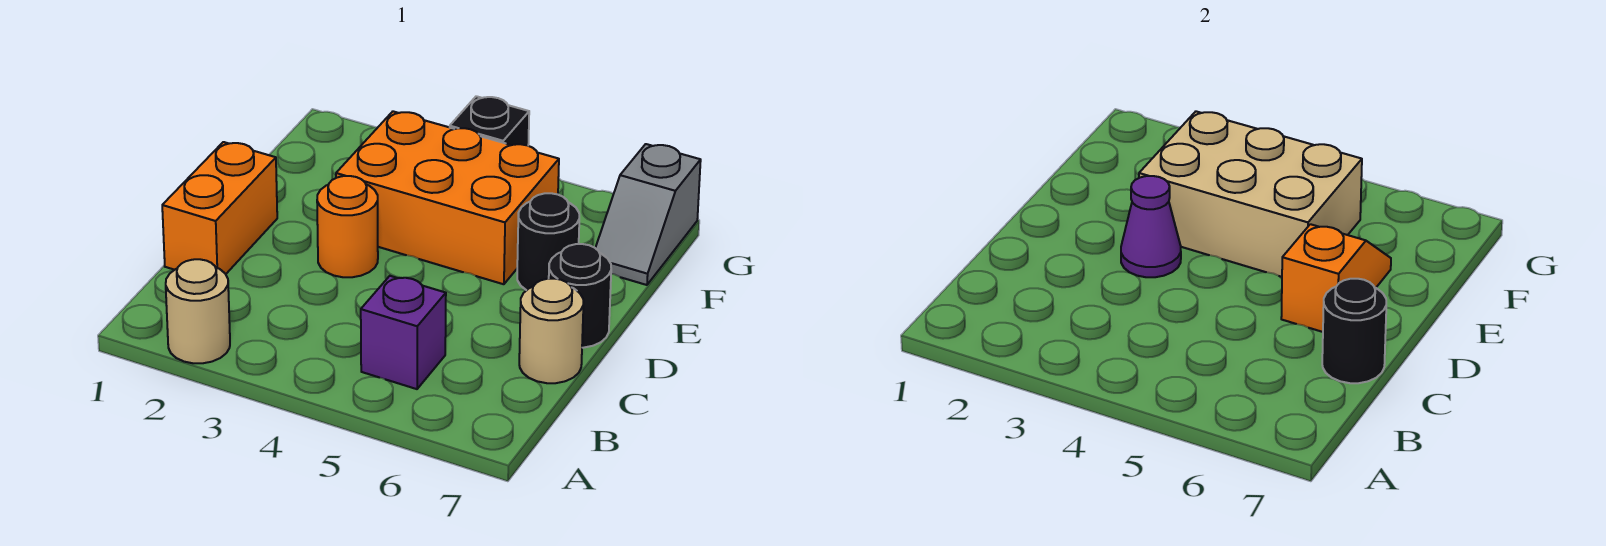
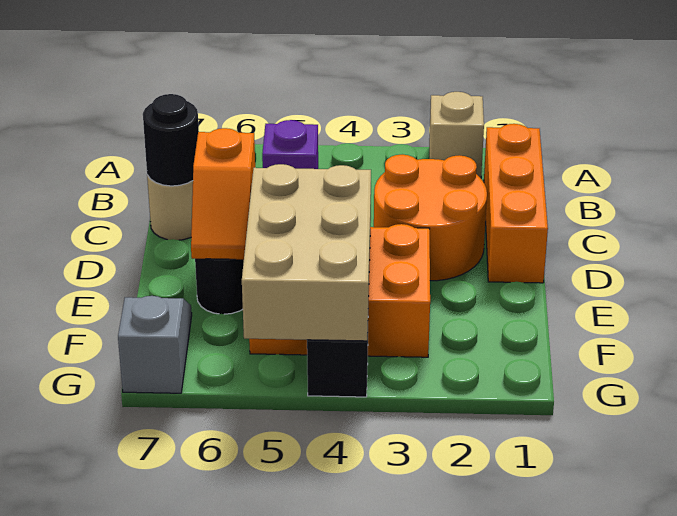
tan round brick A2 level 1 -> tan brick A2 level 1
orange brick C1:D1 level 1 -> orange brick B1:D1 level 1
orange round brick D3 level 1 -> orange round brick C2:D3 level 1
purple cone D3 level 2 -> none
black round brick D7 level 1 -> none
tan brick E3:F5 level 2 -> tan brick E4:G5 level 2

